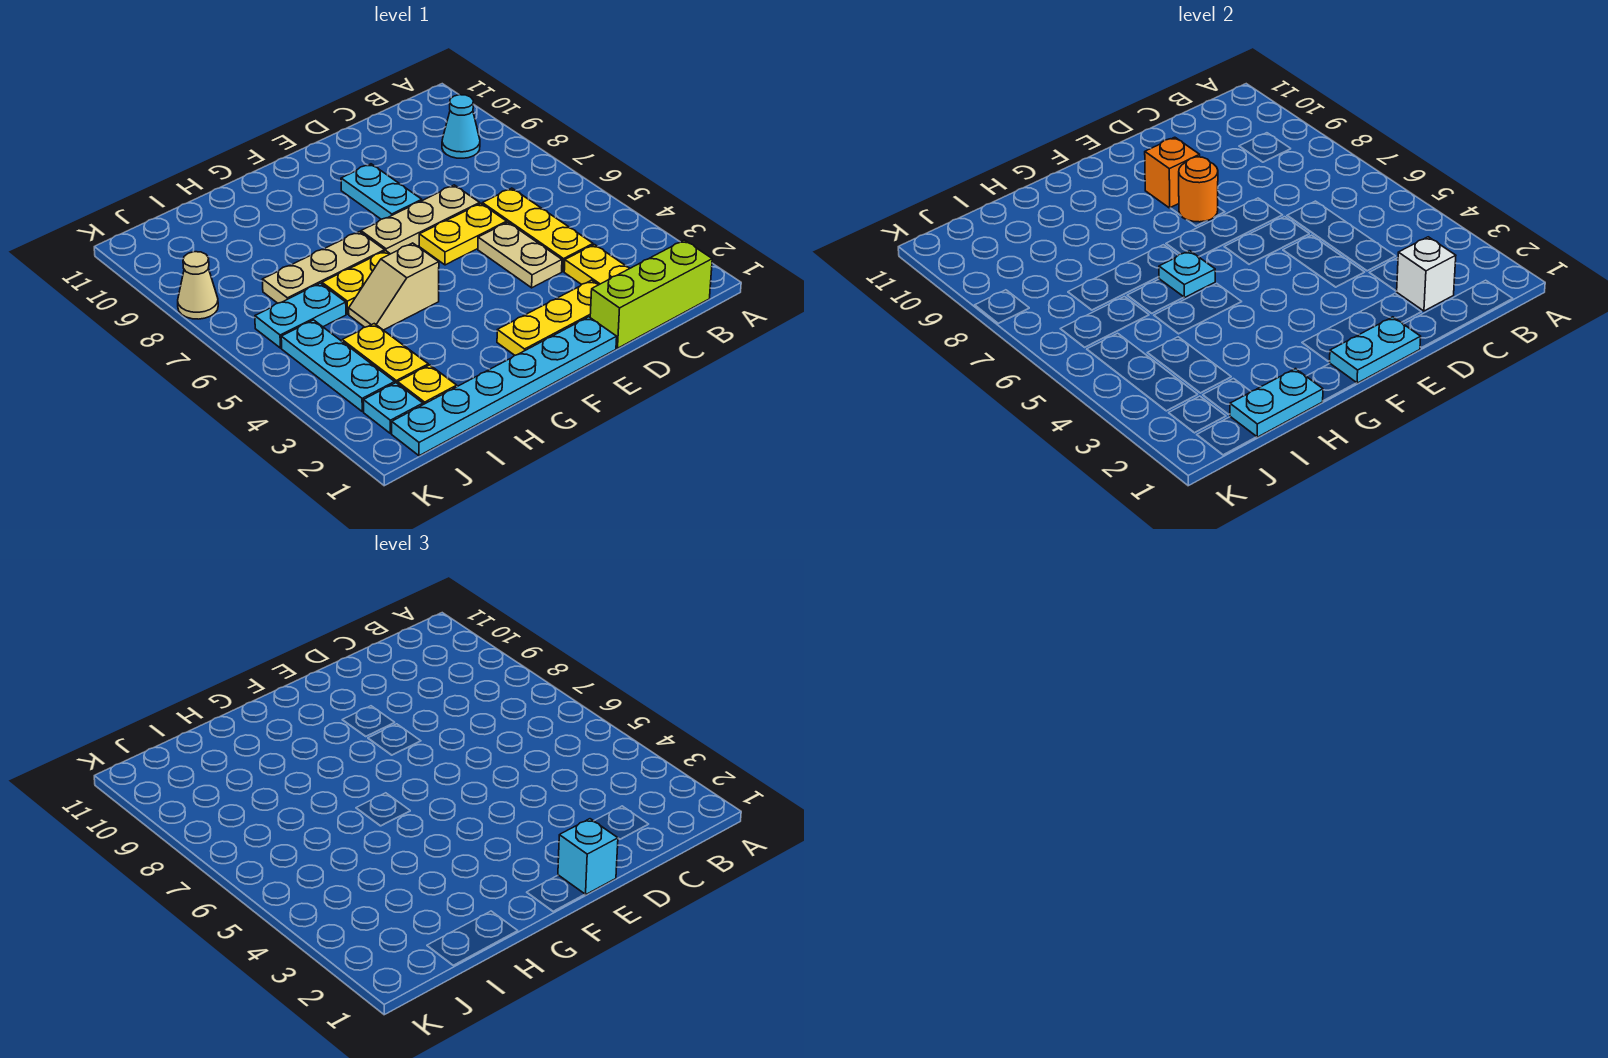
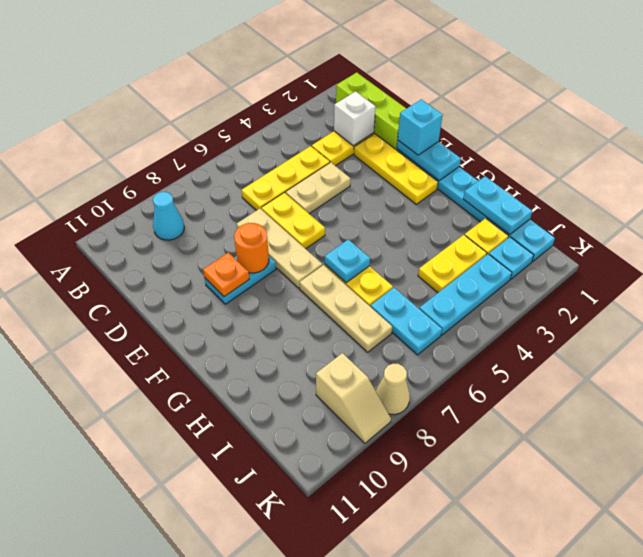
orange brick E9 level 2 -> orange plate E9 level 2
tan slope G5:H5 level 1 top G -> tan slope J9:K9 level 1 top J

